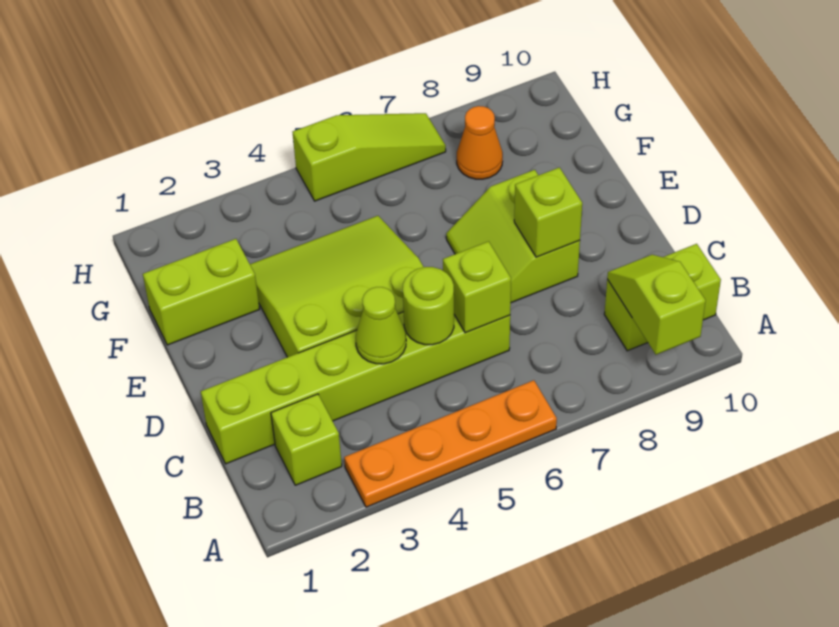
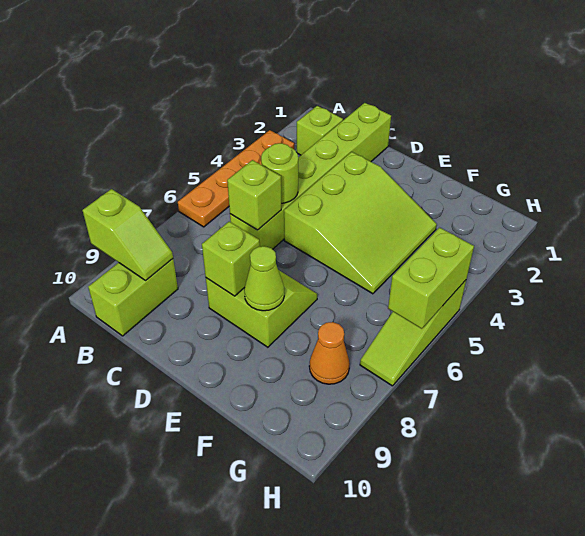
lime cone C4 level 2 -> lime cone E8 level 2
lime brick F1:F2 level 1 -> lime brick H5:H6 level 2

